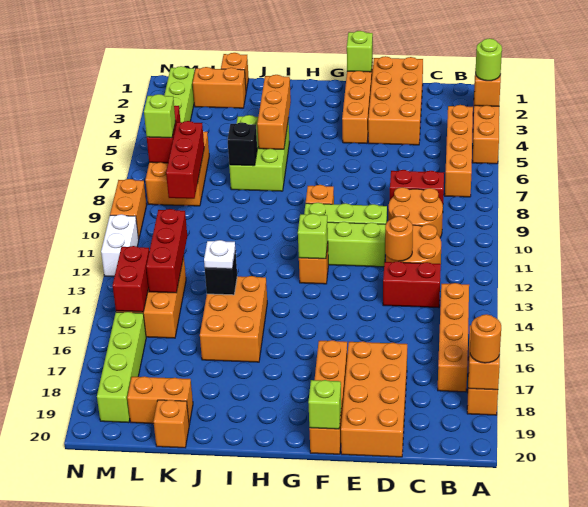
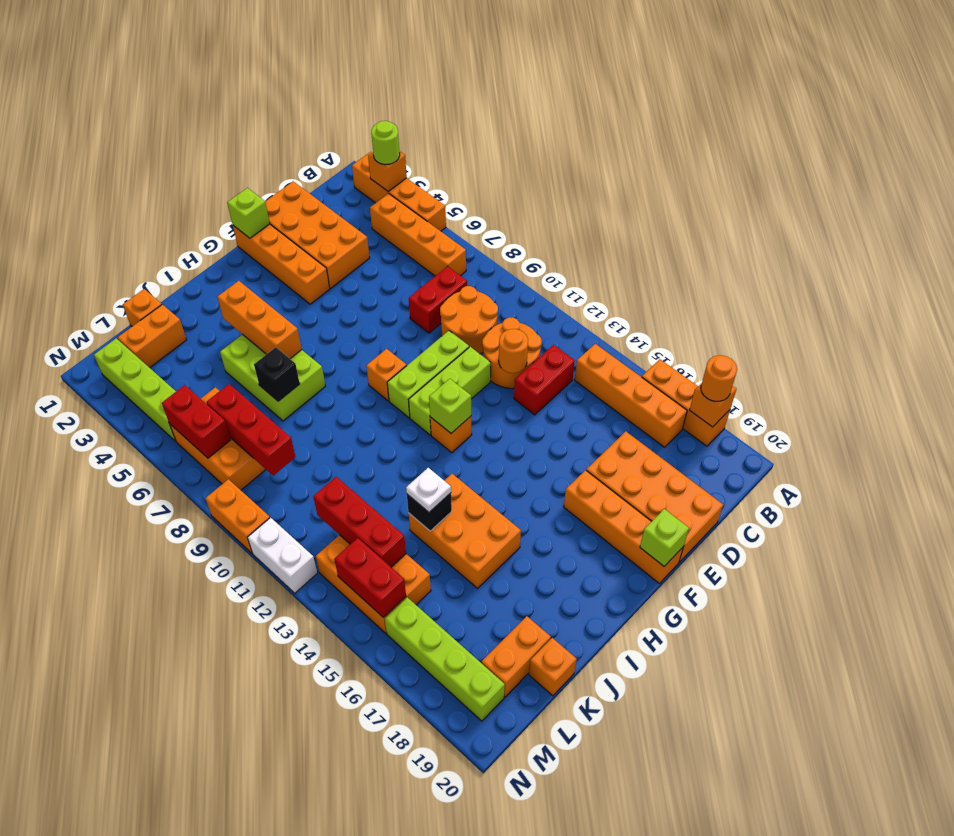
lime brick M7 level 3 -> none

